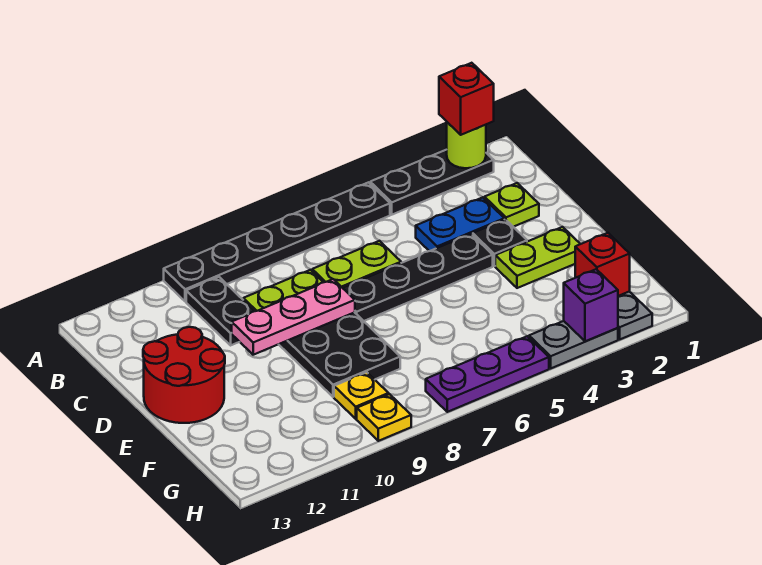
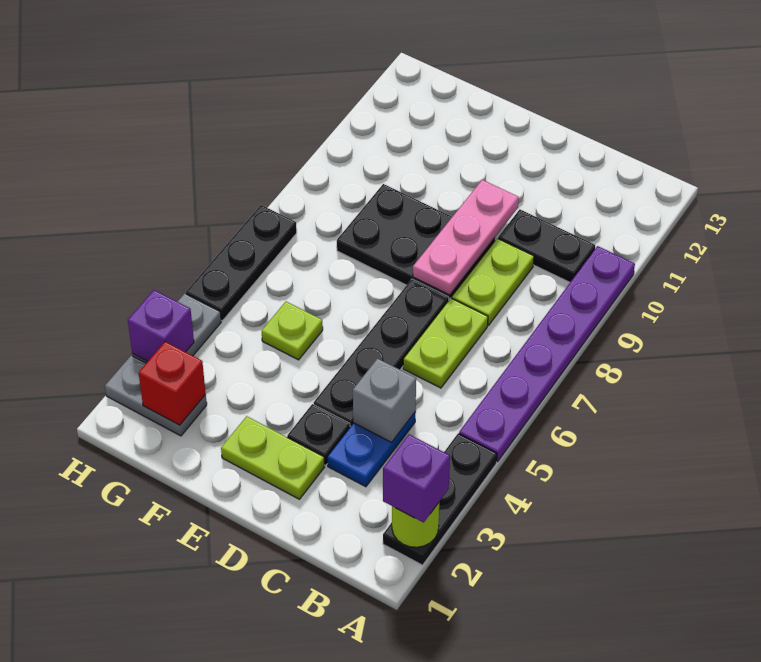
red brick A2 level 3 -> purple brick A2 level 3
black plate A5:A10 level 1 -> purple plate A5:A10 level 1
lime plate C2 level 1 -> lime plate F5 level 1
none -> grey brick C4 level 2
red round brick D12:E13 level 1 -> none
lime plate E2:E3 level 1 -> lime plate D2:E2 level 1
yellow plate G9 level 1 -> none
purple plate H5:H7 level 1 -> black plate H5:H7 level 1
yellow plate H9 level 1 -> none

